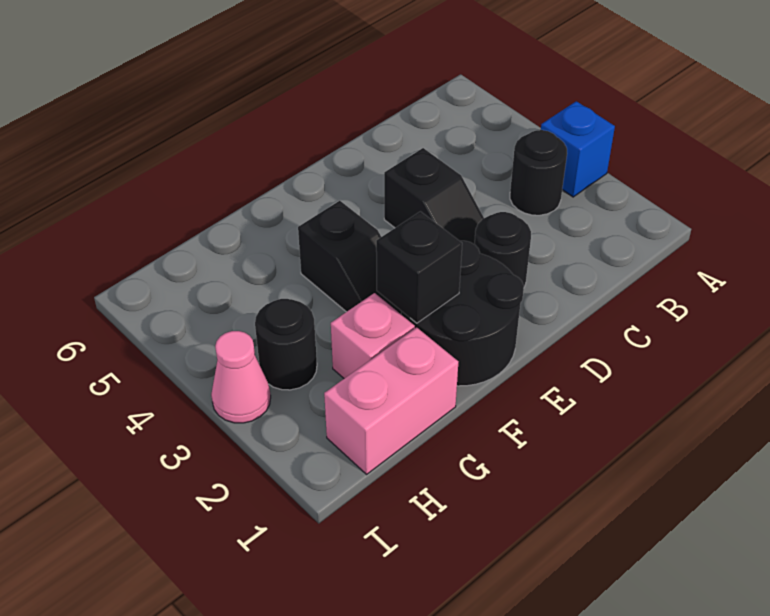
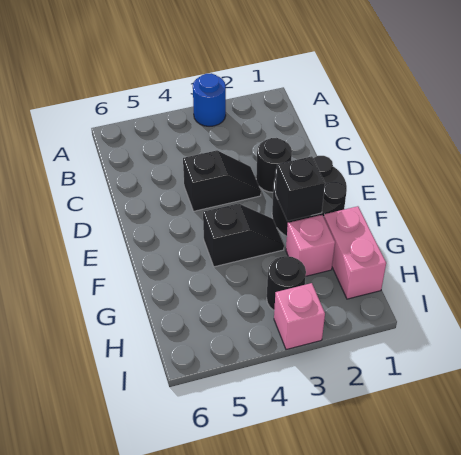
blue brick A3 level 1 -> blue round brick A3 level 1
black round brick B3 level 1 -> none
pink cone I3 level 1 -> pink brick I3 level 1

